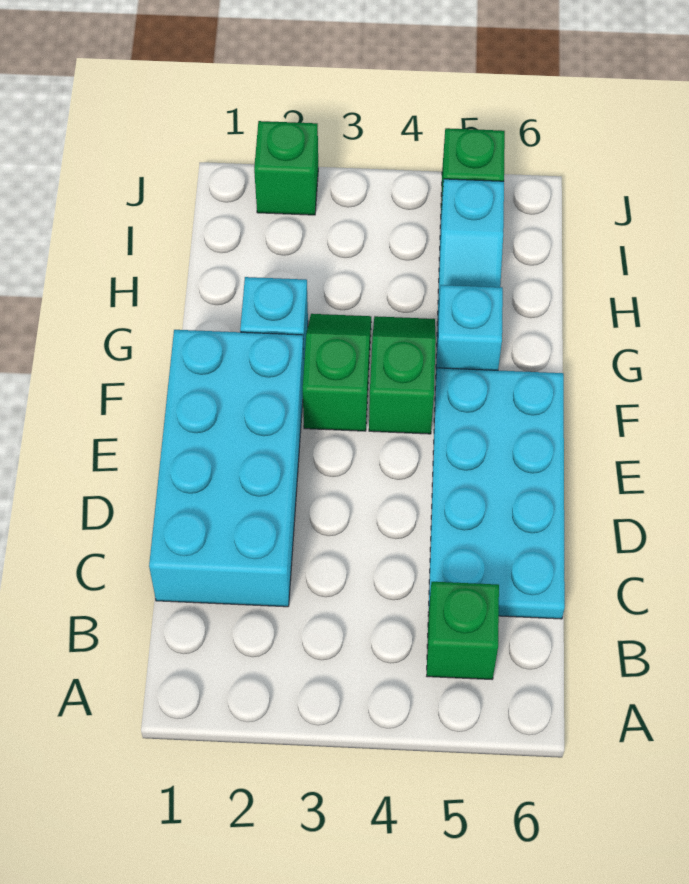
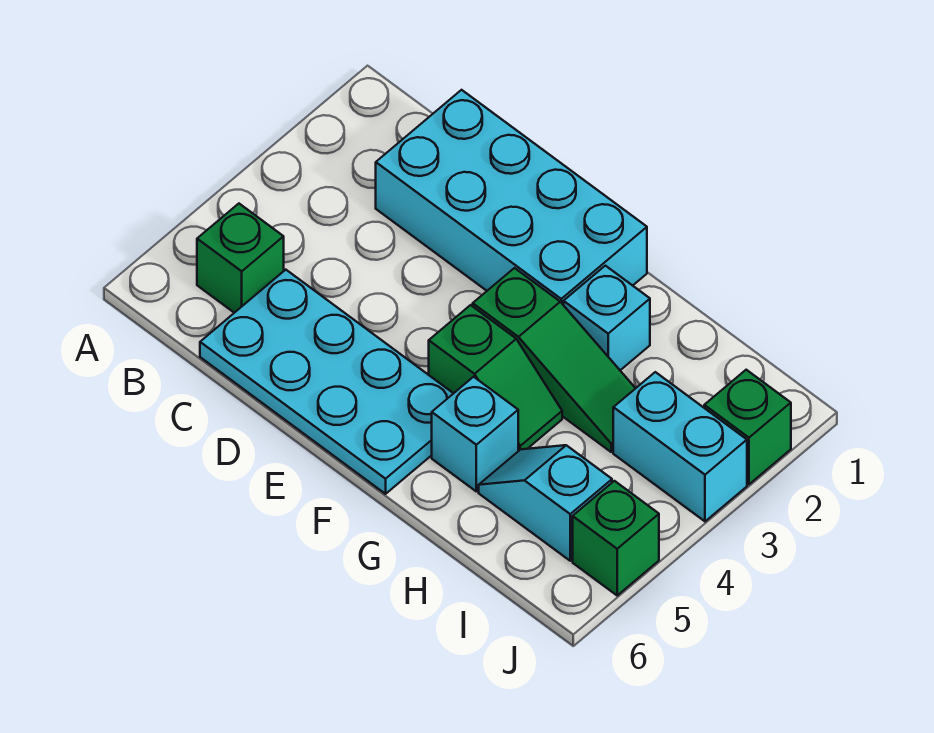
green slope F3:G3 level 1 top F -> green slope F3:H3 level 1 top F
none -> cyan brick I3:J3 level 1

